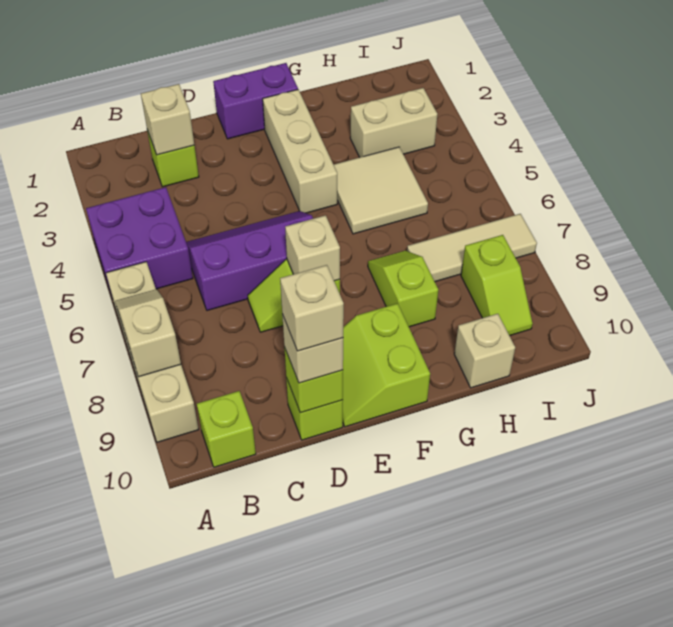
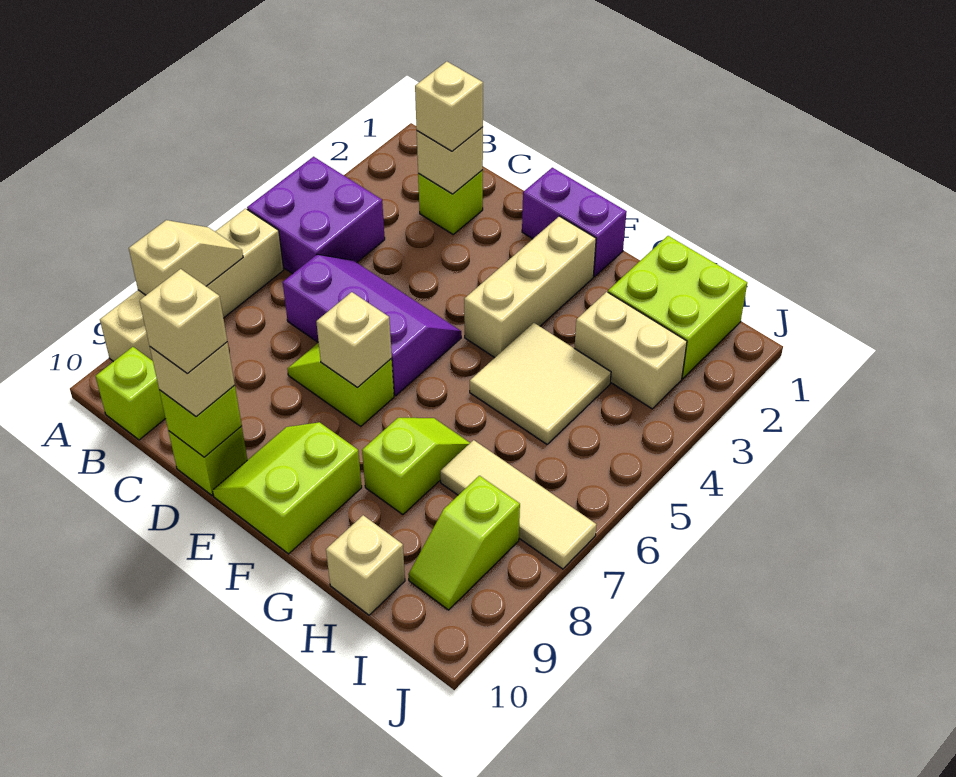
none -> tan brick C2 level 3
none -> lime brick H1:I2 level 1

